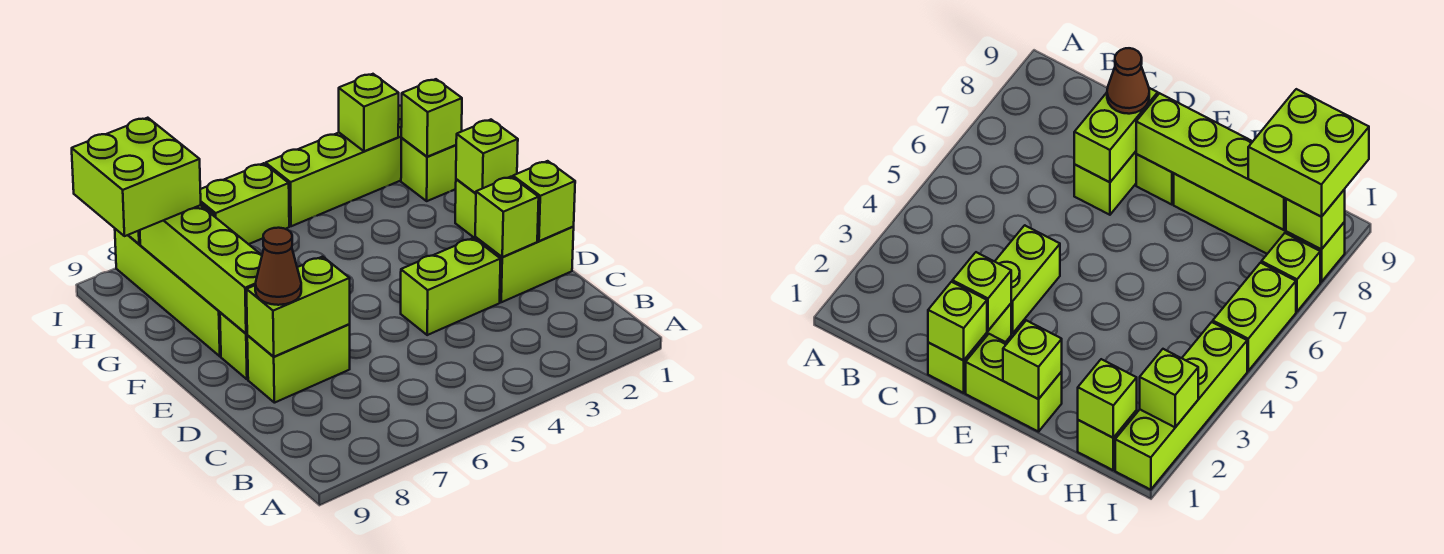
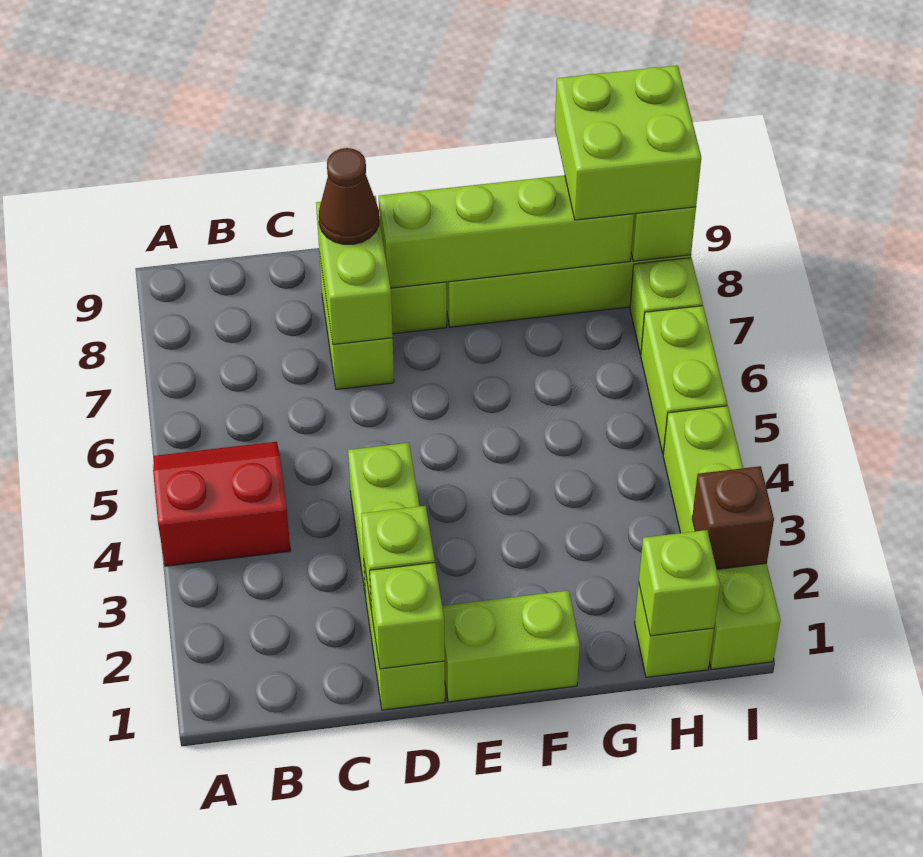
none -> red slope A4:B5 level 1 top 4
lime brick F1 level 2 -> none
lime brick I2 level 2 -> brown brick I2 level 2

